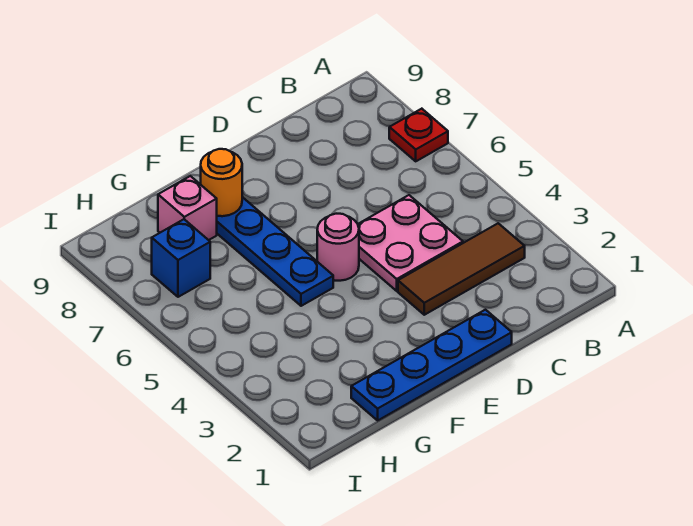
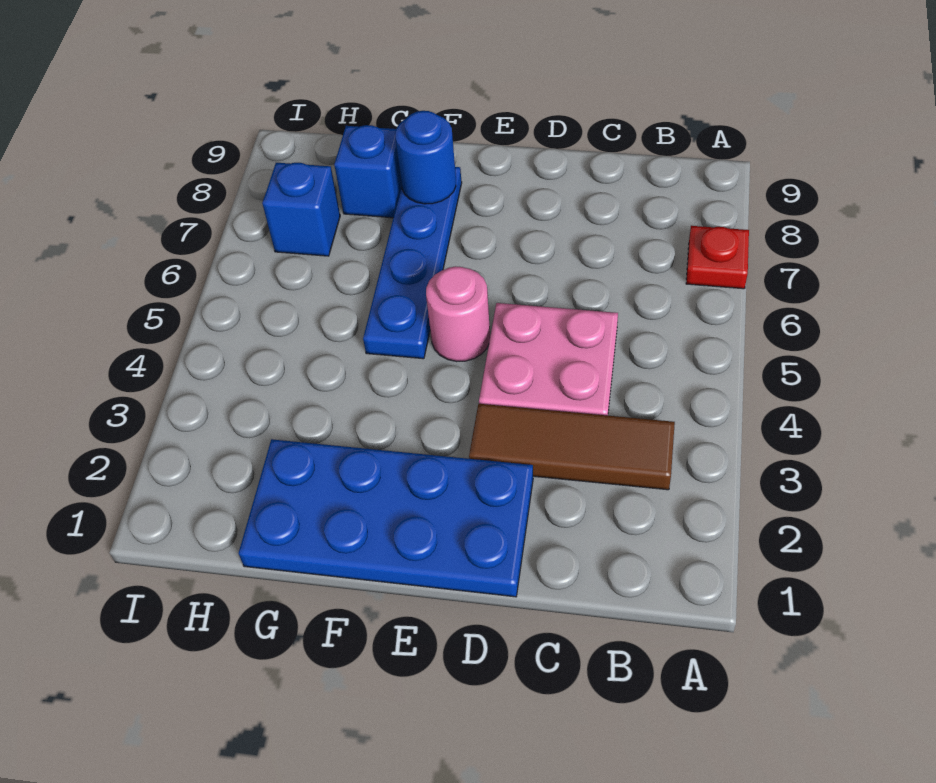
blue plate D1:G1 level 1 -> blue plate D1:G2 level 1
orange round brick F8 level 2 -> blue round brick F8 level 2
pink brick G8 level 1 -> blue brick G8 level 1

